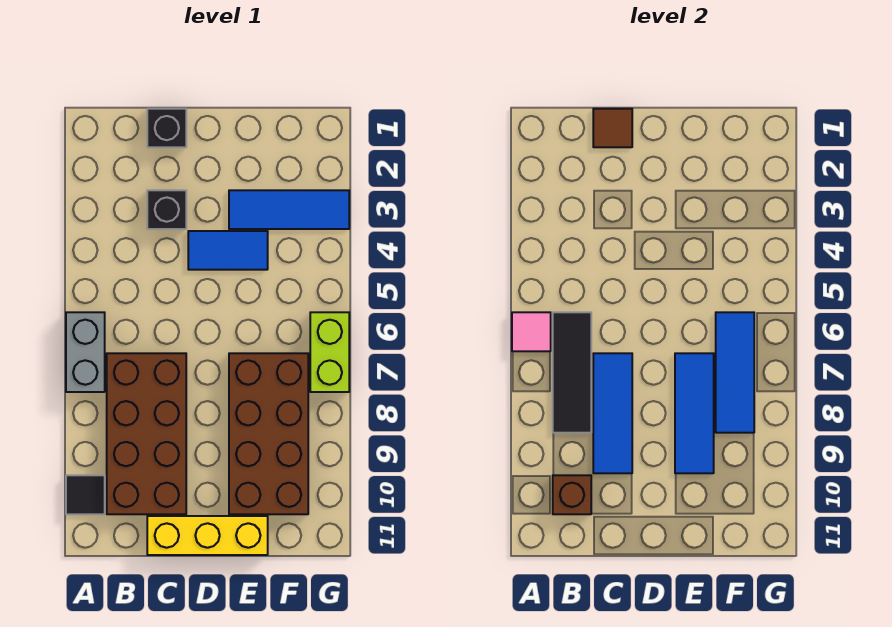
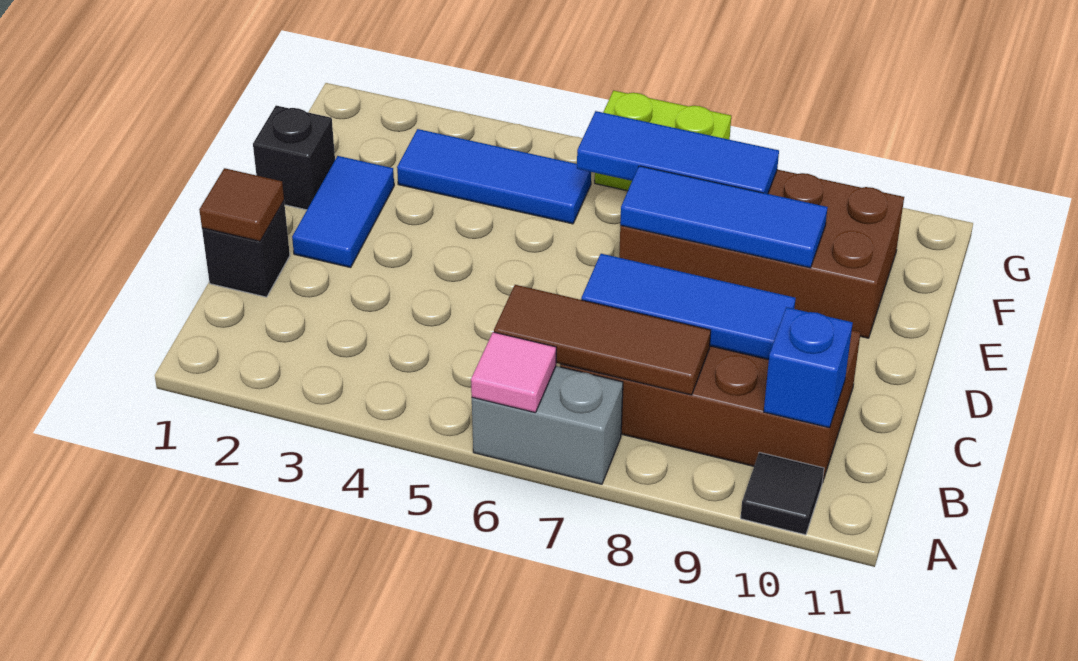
black tile B6:B8 level 2 -> brown tile B6:B8 level 2
brown brick B10 level 2 -> blue brick B10 level 2
black brick C3 level 1 -> black brick E1 level 1
yellow brick C11:E11 level 1 -> none
blue tile D4:E4 level 1 -> blue tile D2:E2 level 1
blue tile E3:G3 level 1 -> blue tile F3:F5 level 1

